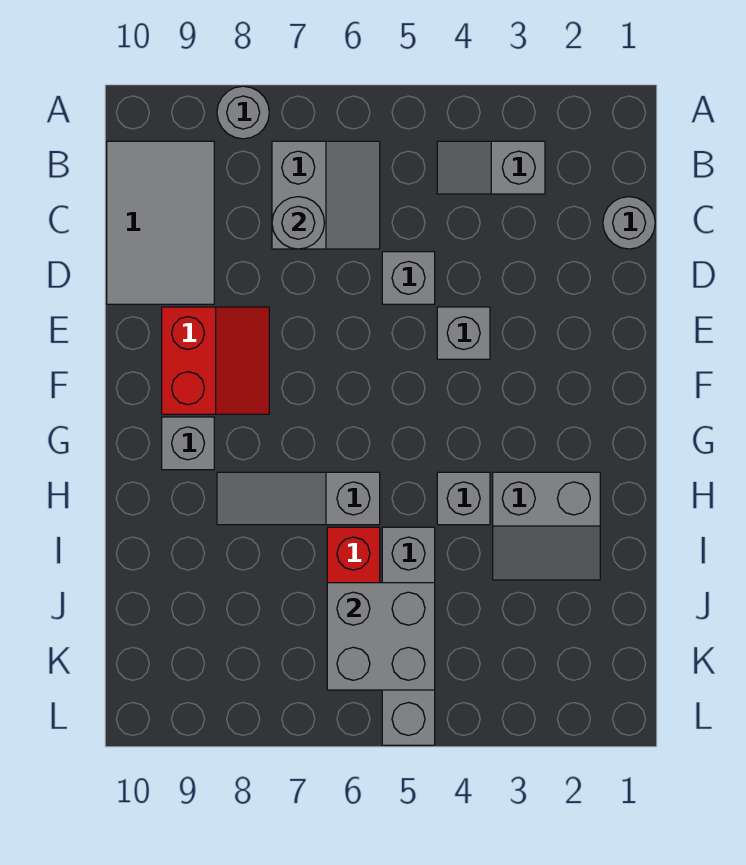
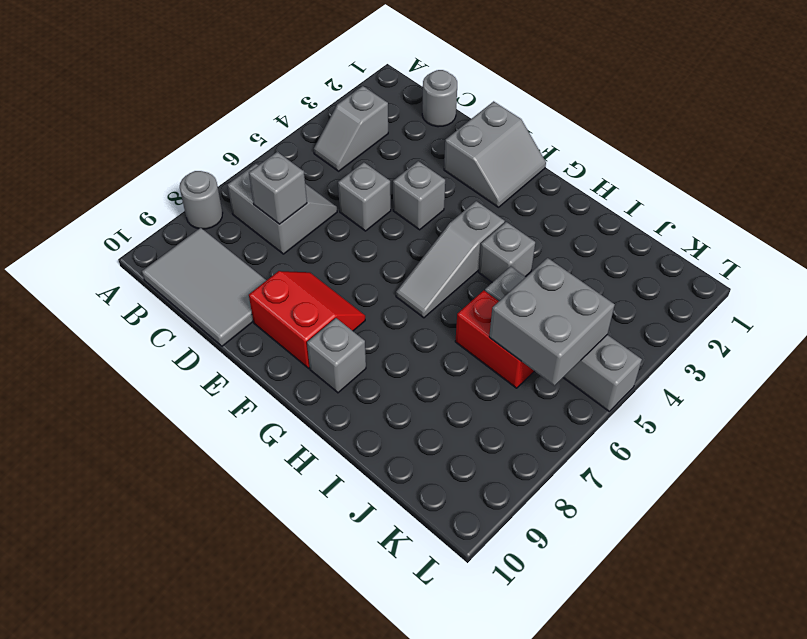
grey round brick C7 level 2 -> grey brick C7 level 2
grey slope H2:I3 level 1 top H -> grey slope E1:F2 level 1 top E
grey slope H6:H8 level 1 top 6 -> grey slope G4:G6 level 1 top 4

